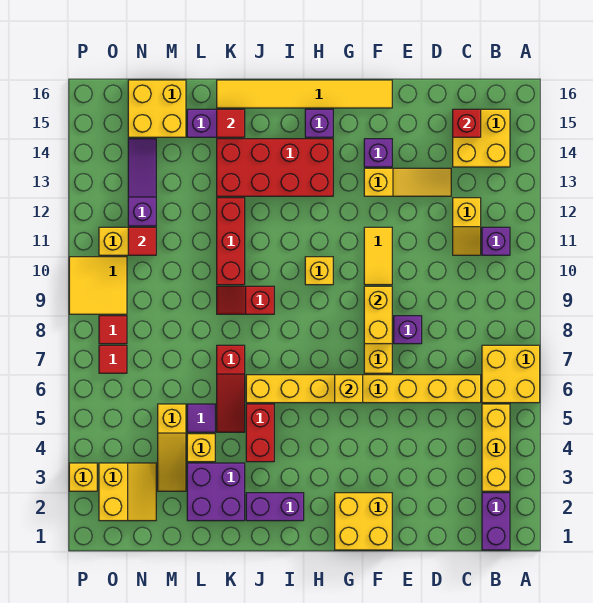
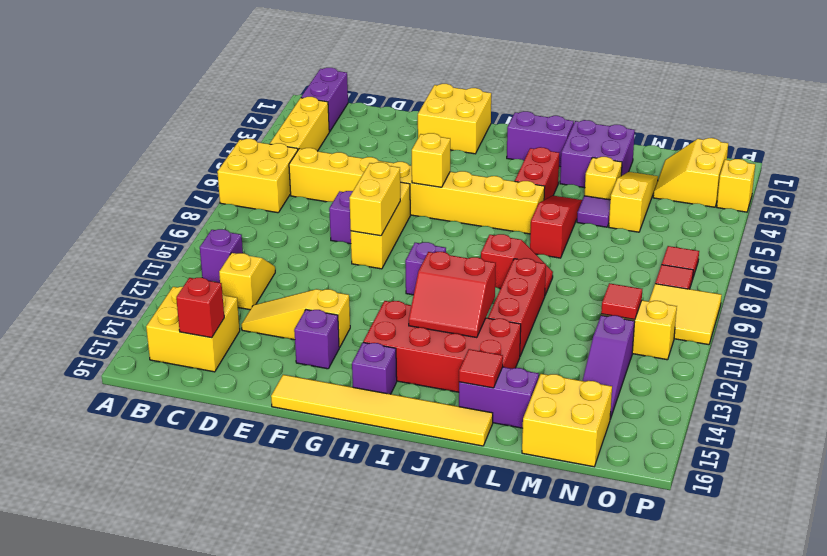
yellow tile F10:F11 level 1 -> none
yellow brick H10 level 1 -> purple brick H10 level 1
none -> red slope I12:J13 level 2 top 12

